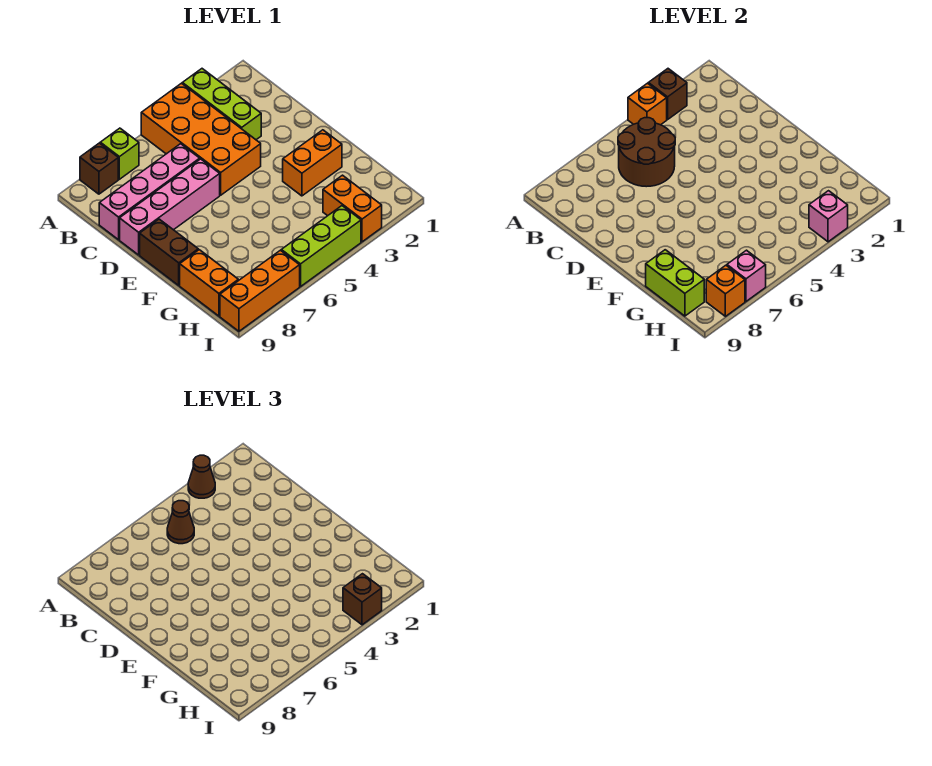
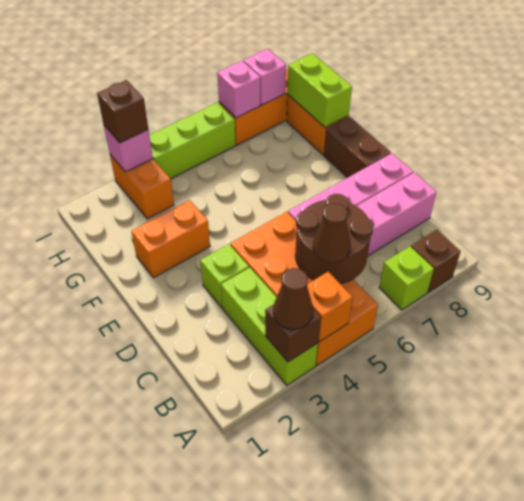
none -> lime brick D3 level 1
orange brick I8 level 2 -> pink brick I8 level 2

